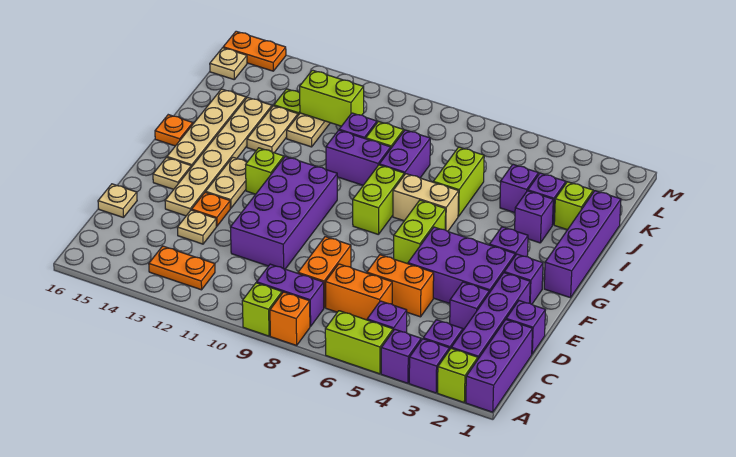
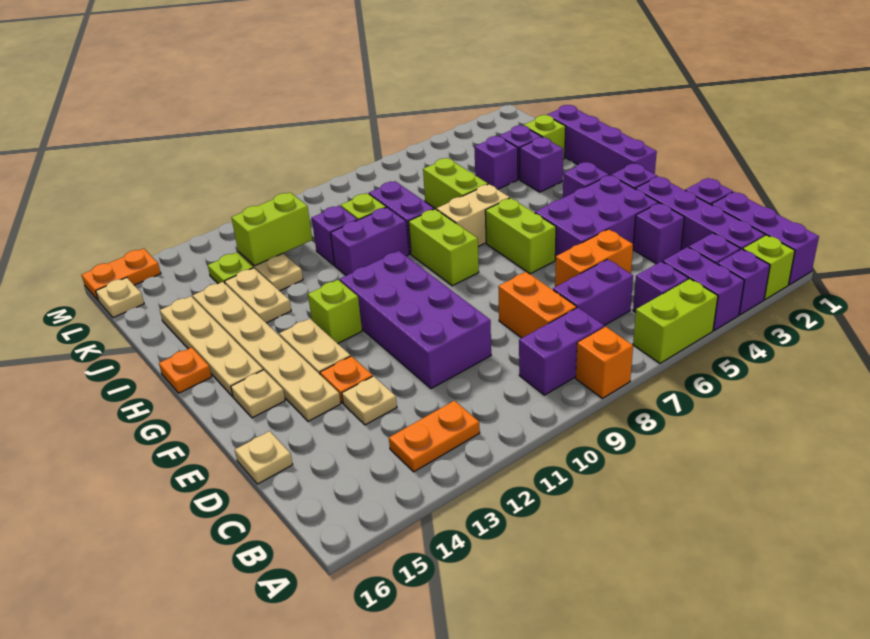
purple brick A4 level 1 -> purple brick A4:B4 level 1
lime brick A9 level 1 -> none
orange brick C6:C7 level 1 -> purple brick C6:C7 level 1

